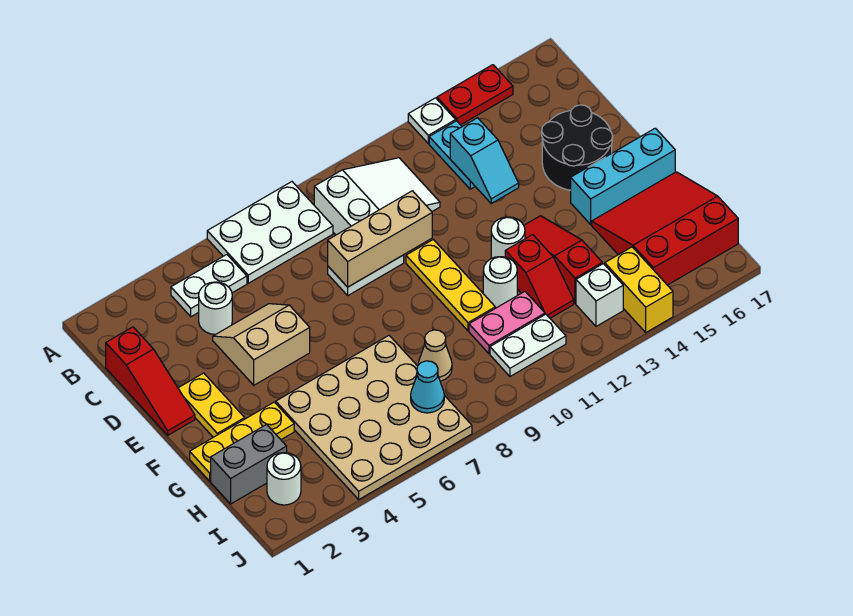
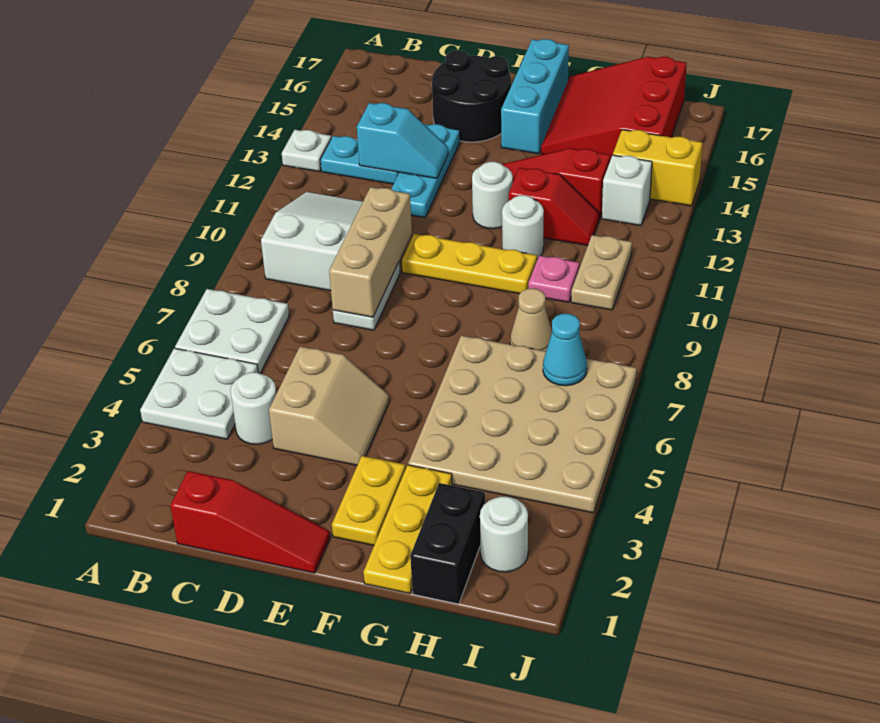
white plate A6:B8 level 1 -> white plate A6:B7 level 1
red plate A14:A15 level 1 -> none
white plate B4:B5 level 1 -> white plate A4:B5 level 1
tan slope D4:E5 level 1 top E -> tan slope D4:E5 level 1 top D
none -> cyan plate D12:D14 level 1
yellow plate E2:F2 level 1 -> yellow plate F2:F3 level 1
grey brick H1:H2 level 1 -> black brick H1:H2 level 1
pink plate H10:H11 level 1 -> pink plate H10 level 1
white plate I10:I11 level 1 -> tan plate I10:I11 level 1

